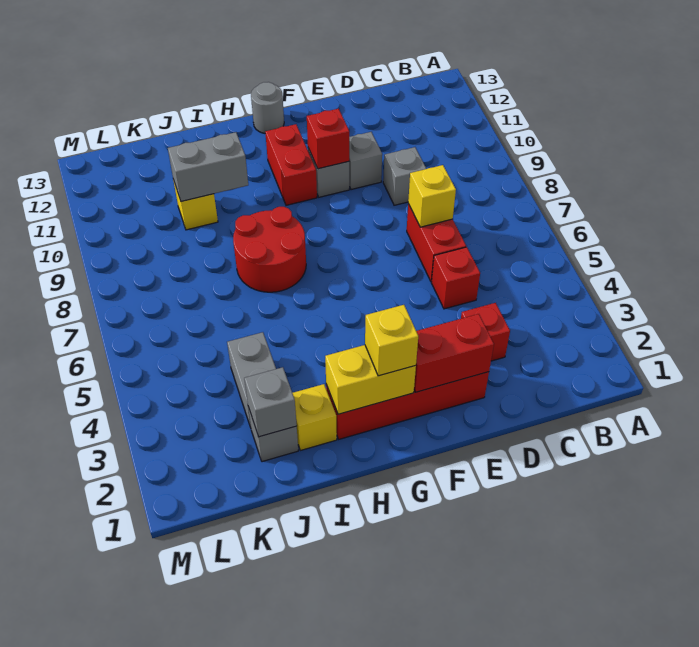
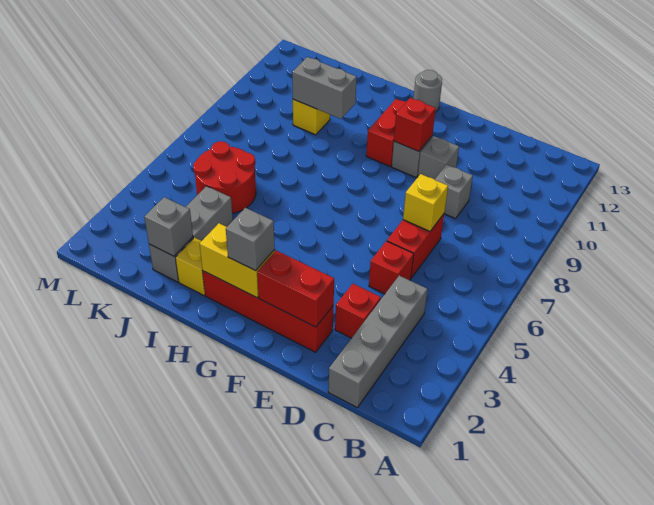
none -> grey brick C1:C4 level 1
yellow brick G2 level 3 -> grey brick G2 level 3
red round brick H7:I8 level 1 -> red round brick J5:K6 level 1

